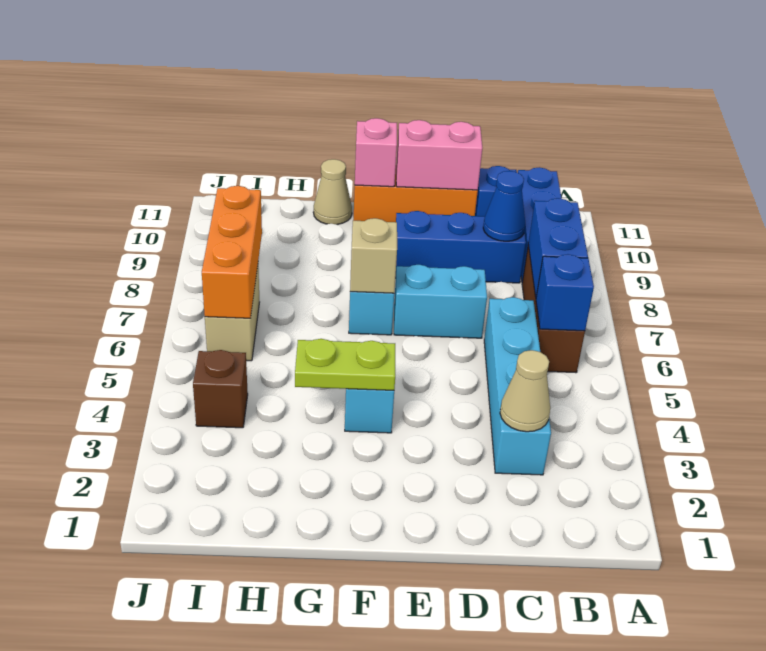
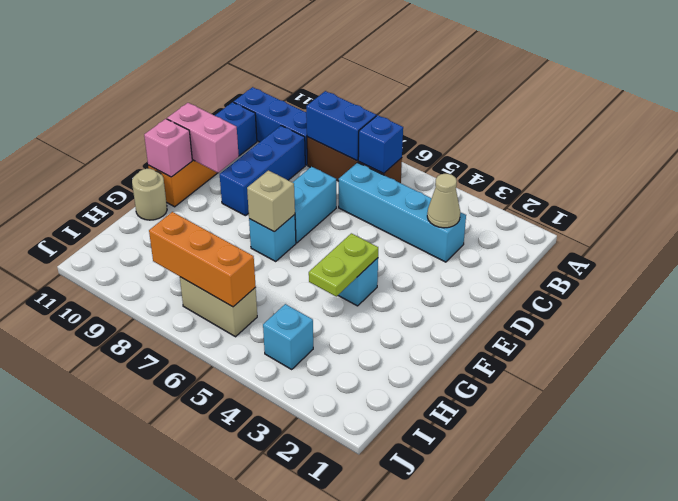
blue cone C9 level 2 -> none
pink brick D11:E11 level 2 -> pink brick E10:E11 level 2
tan cone G11 level 1 -> tan round brick G11 level 1
brown brick I4 level 1 -> cyan brick I4 level 1

